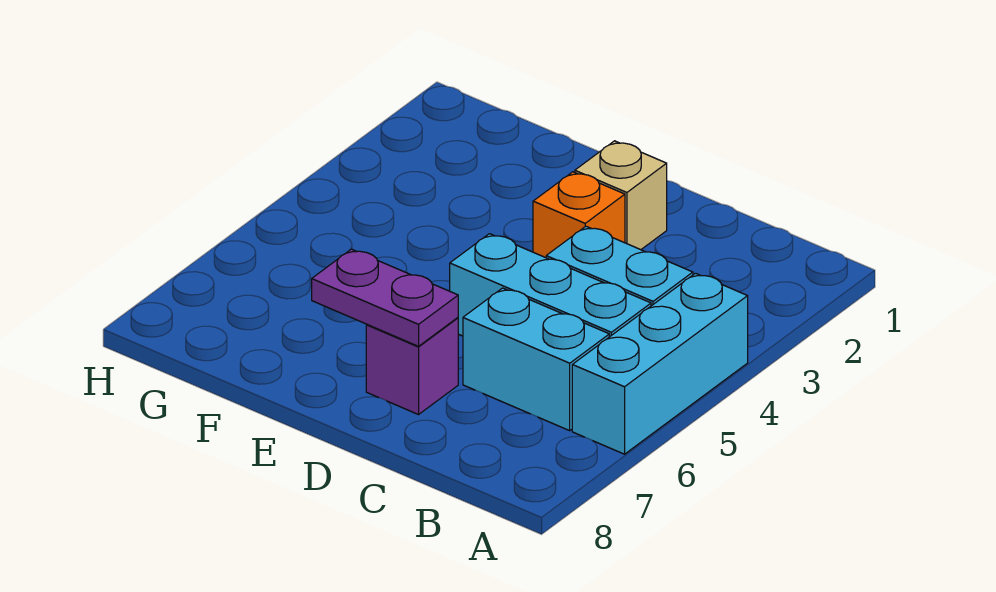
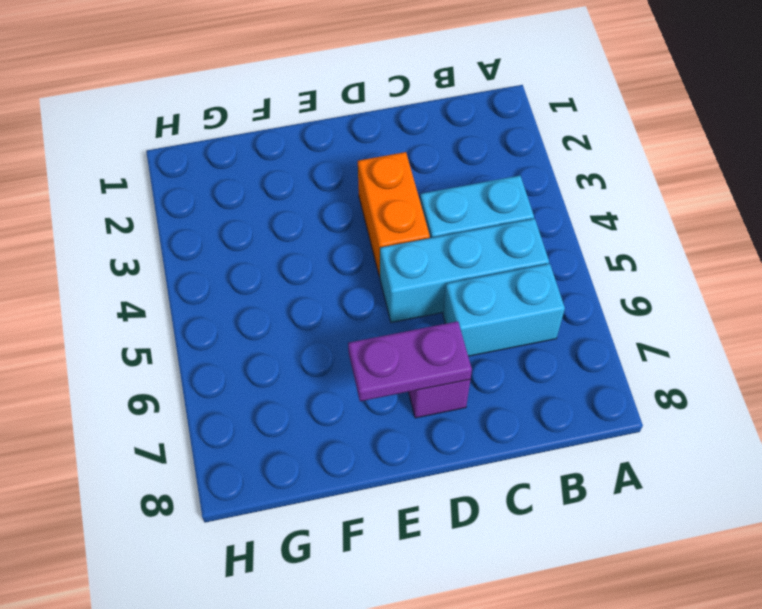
cyan brick A4:A6 level 1 -> none
tan brick D2 level 1 -> none
orange brick D3 level 1 -> orange brick D3:D4 level 1

